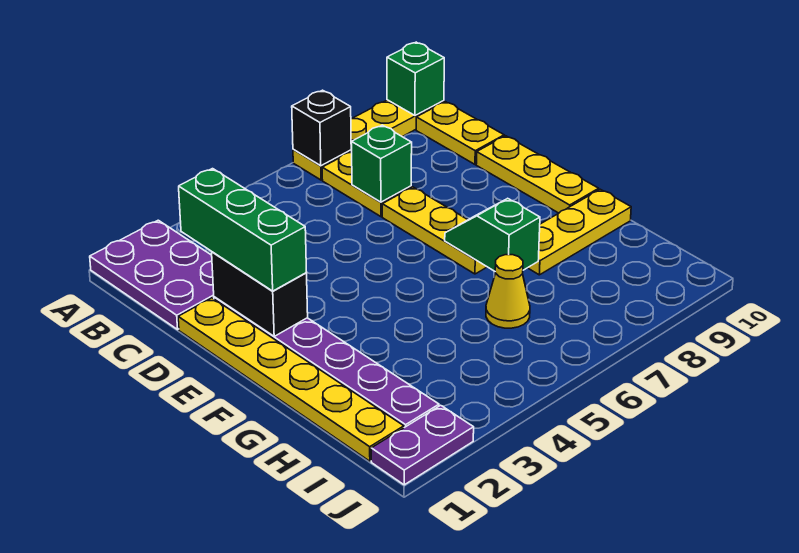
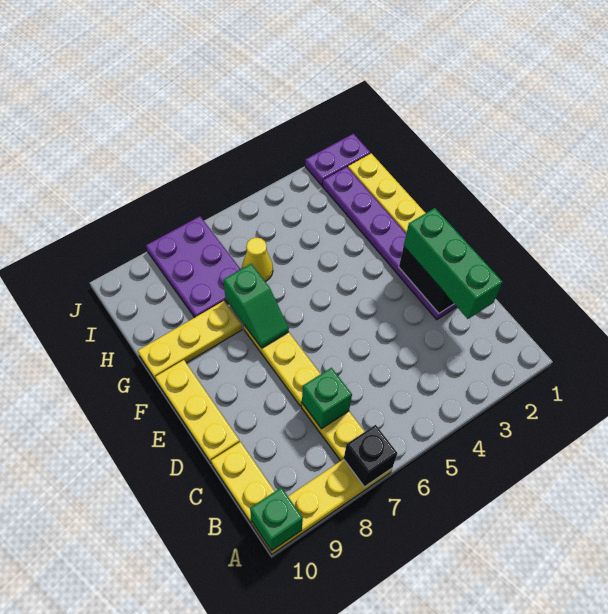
purple plate A1:C2 level 1 -> purple plate H7:J8 level 1

